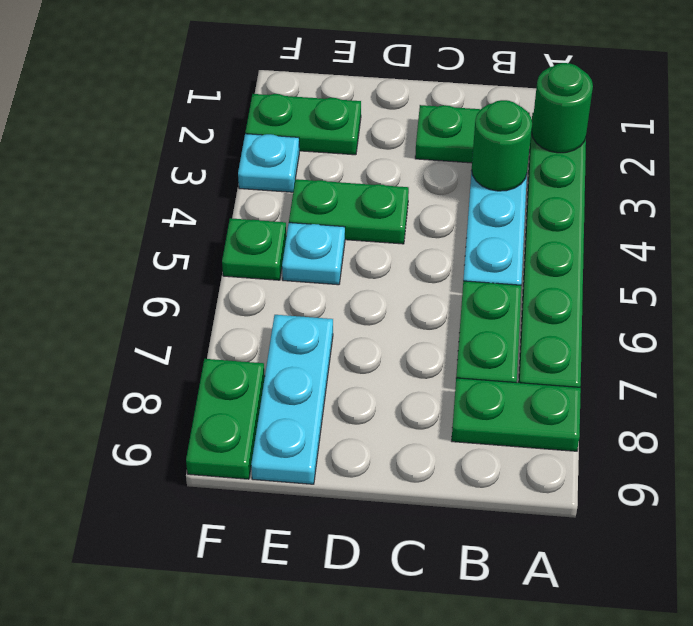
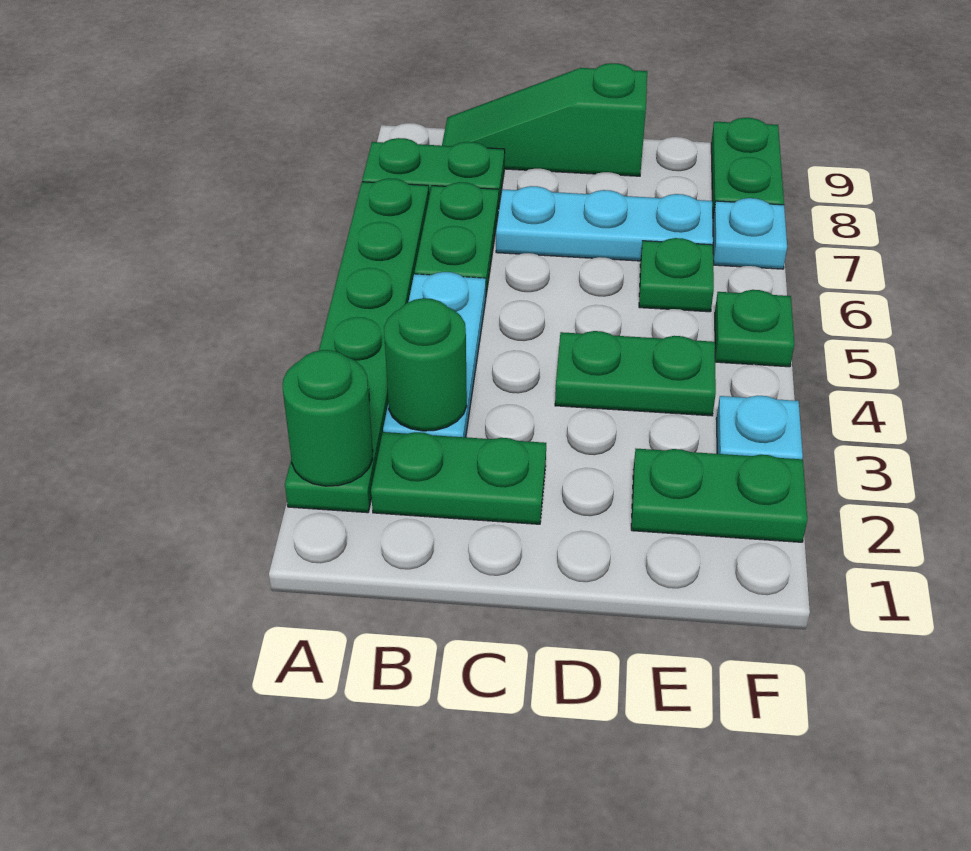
none -> green slope B9:D9 level 1 top D
cyan plate E5 level 1 -> cyan plate F7 level 1
none -> green plate E6 level 1
cyan plate E7:E9 level 1 -> cyan plate C7:E7 level 1

